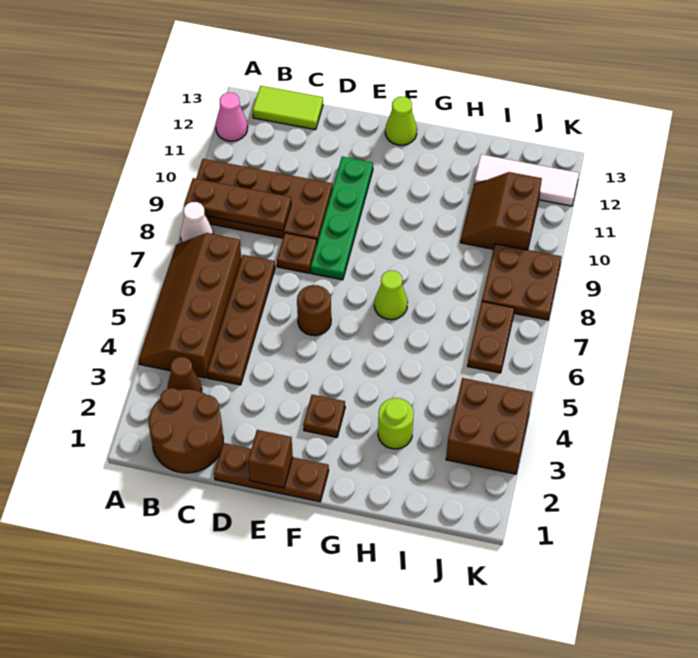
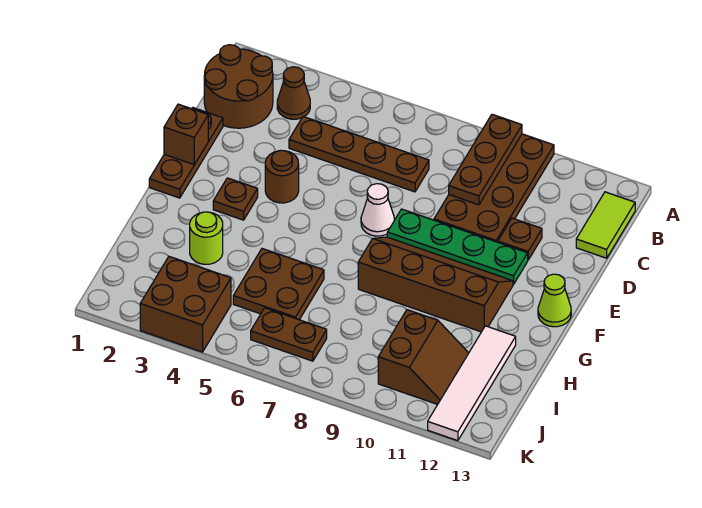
brown slope A4:B7 level 1 top B -> brown slope F8:G11 level 1 top G
white cone A8 level 1 -> white cone E7 level 1
pink cone A12 level 1 -> none
brown plate D8 level 1 -> brown plate D11 level 1
brown round brick E6 level 1 -> brown round brick E4 level 1
lime cone G7 level 1 -> none
brown slope I10:J11 level 1 top J -> brown slope I10:J11 level 1 top 10
white tile I12:K12 level 1 -> white tile H12:K12 level 1
brown plate J8:K9 level 1 -> brown plate H5:I6 level 1

